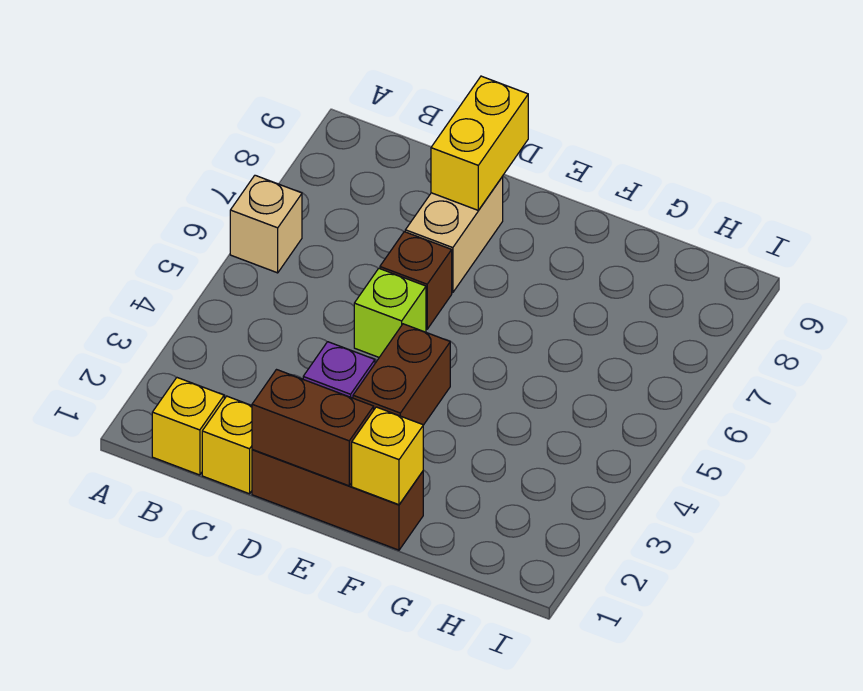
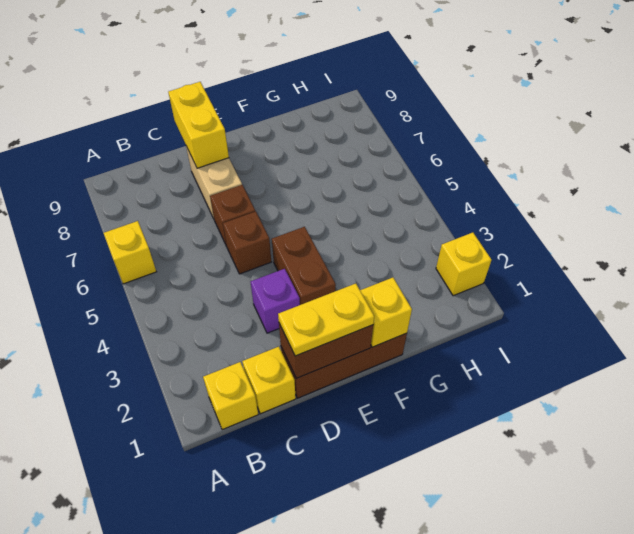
tan brick A6 level 1 -> yellow brick A6 level 1
none -> yellow plate D1:E1 level 3
lime brick D5 level 1 -> brown brick D5 level 1
none -> yellow brick I2 level 1

